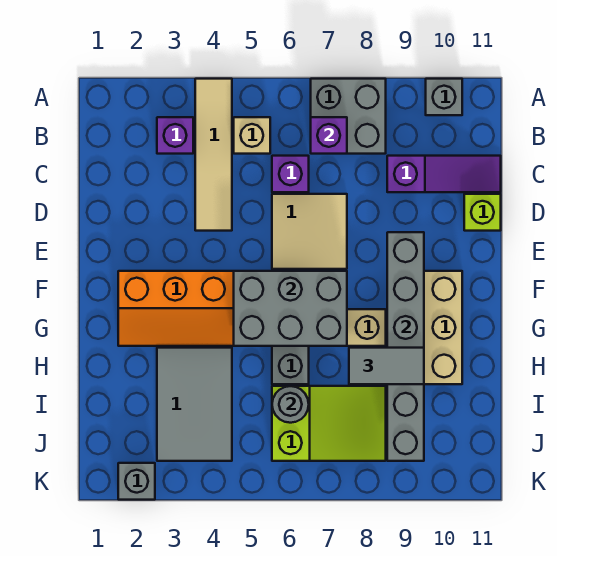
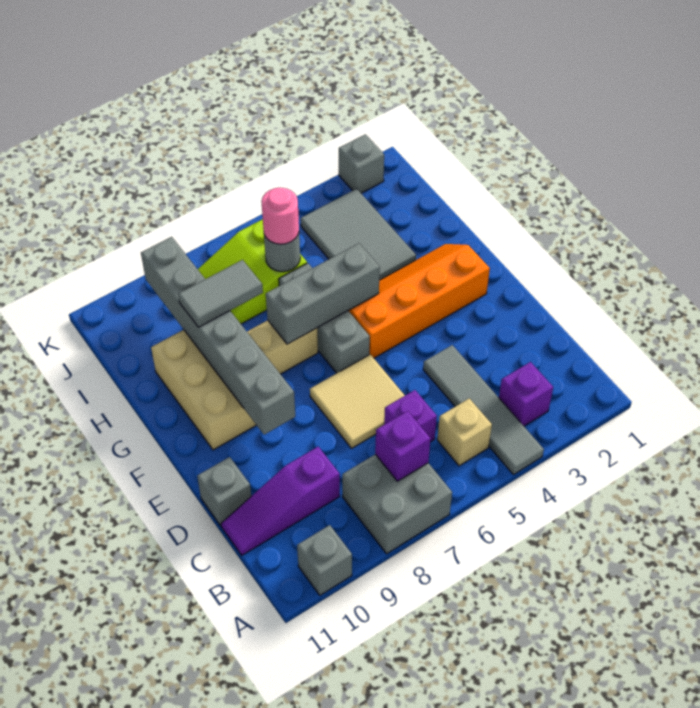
tan tile A4:D4 level 1 -> grey tile A4:D4 level 1
lime brick D11 level 1 -> grey brick D11 level 1
grey brick F5:G7 level 2 -> grey brick G5:G7 level 2
none -> pink round brick I6 level 3

